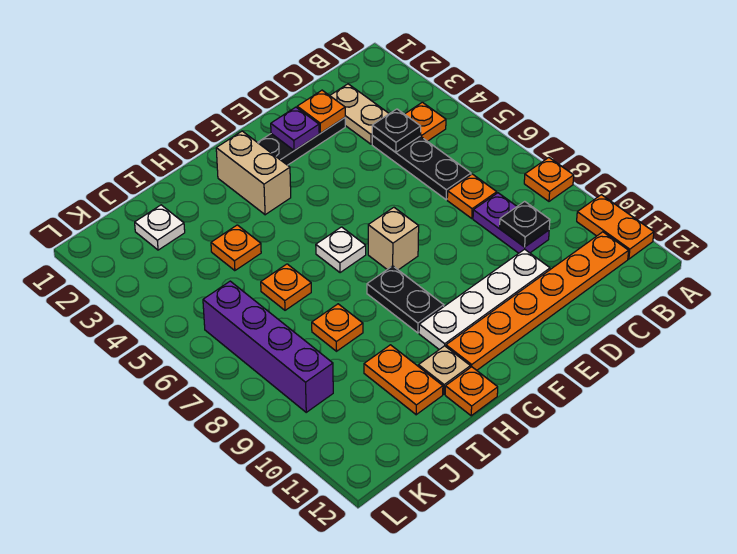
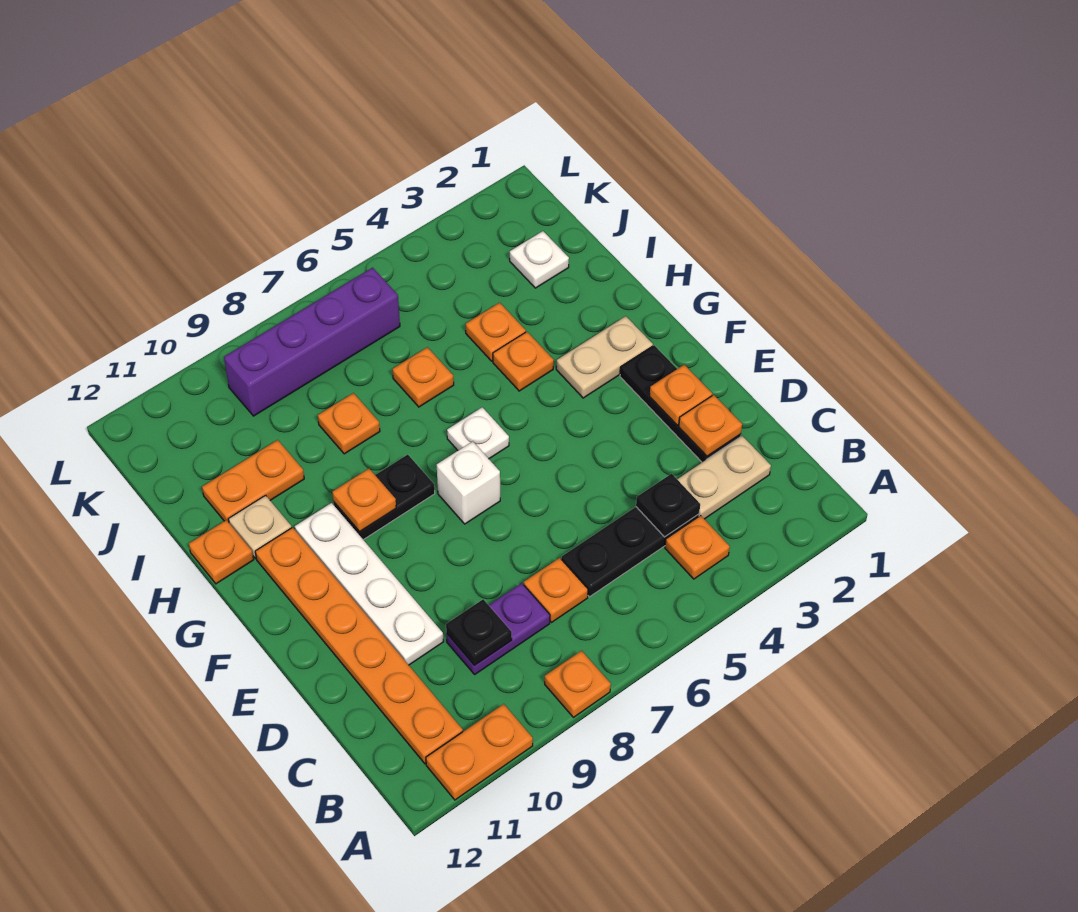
purple plate E2 level 2 -> orange plate E2 level 2
tan brick F7 level 1 -> white brick F7 level 1
tan brick G2:G3 level 1 -> tan plate G2:G3 level 1
none -> orange plate G9 level 2
none -> orange plate H4 level 1

